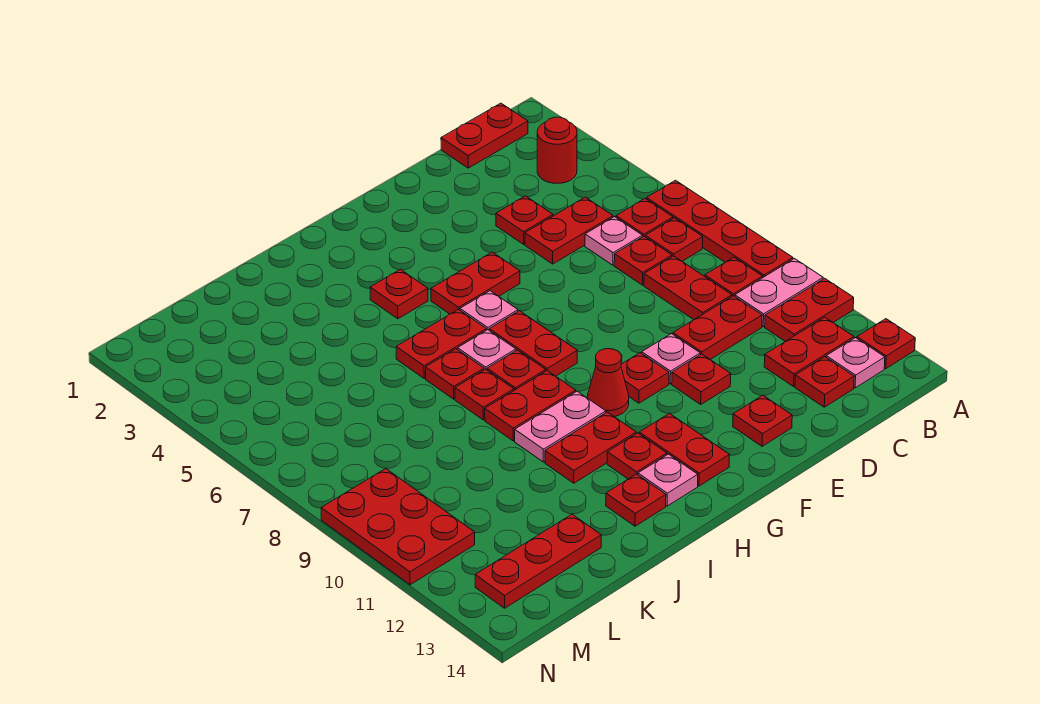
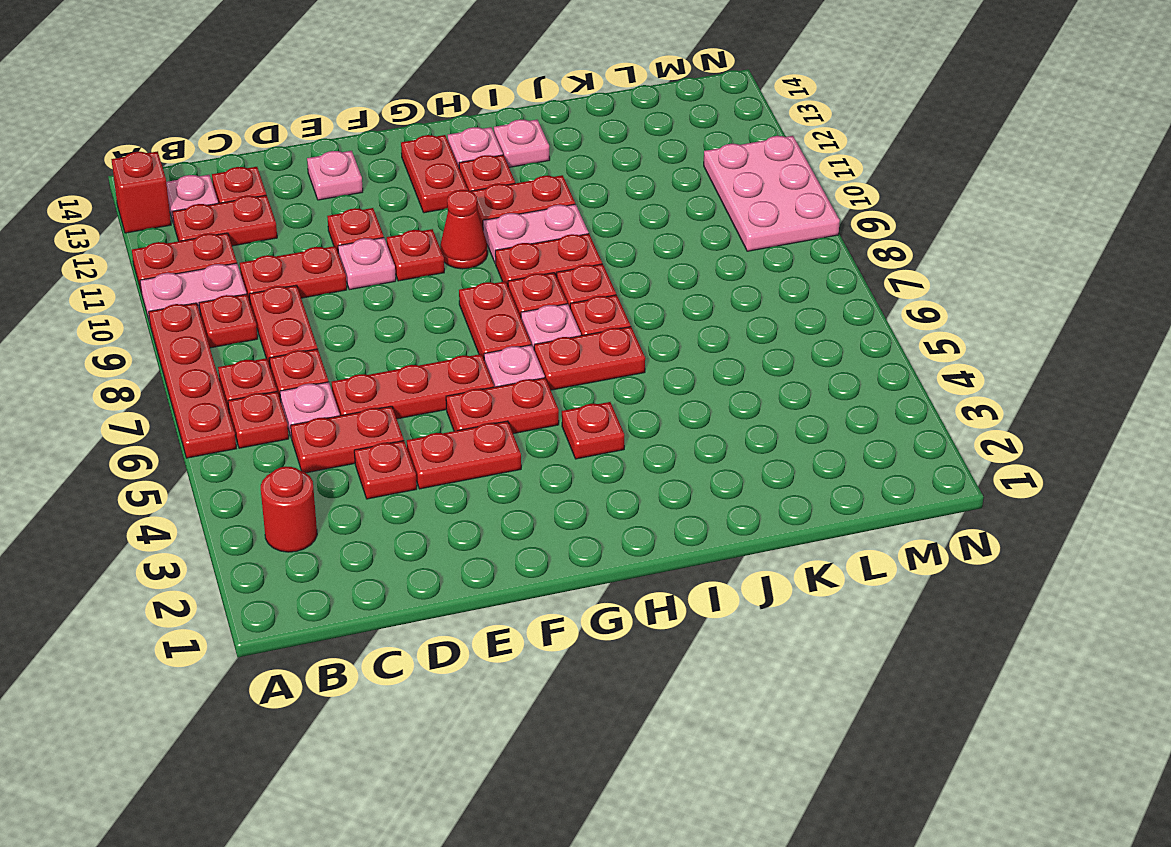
red plate A13 level 1 -> red brick A13 level 1
red plate B1:C1 level 1 -> red plate E4:F4 level 1
red plate E13 level 1 -> pink plate E13 level 1
red plate I13 level 1 -> pink plate I13 level 1
red plate K13:M13 level 1 -> red plate D6:F6 level 1
red plate M9:N11 level 1 -> pink plate M9:N11 level 1

